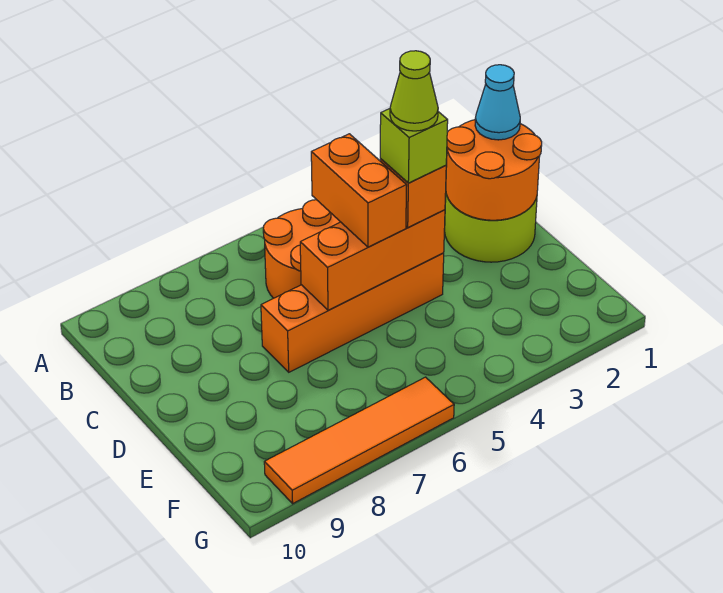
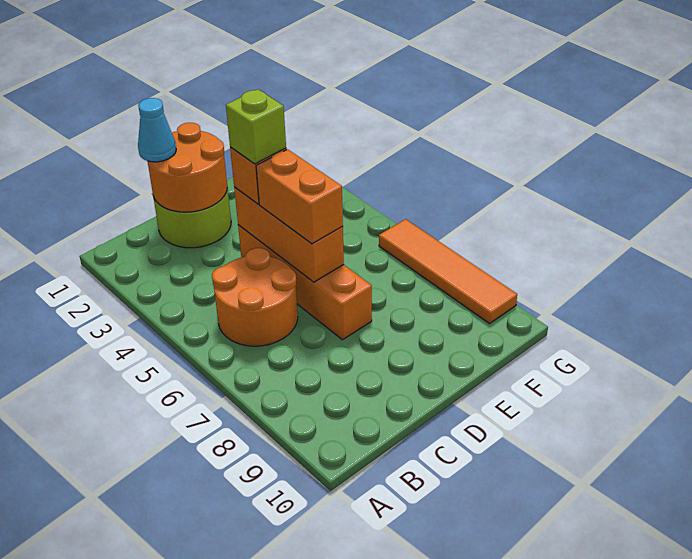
orange brick C5:D5 level 3 -> orange brick D5:D6 level 3
lime cone D4 level 5 -> none

